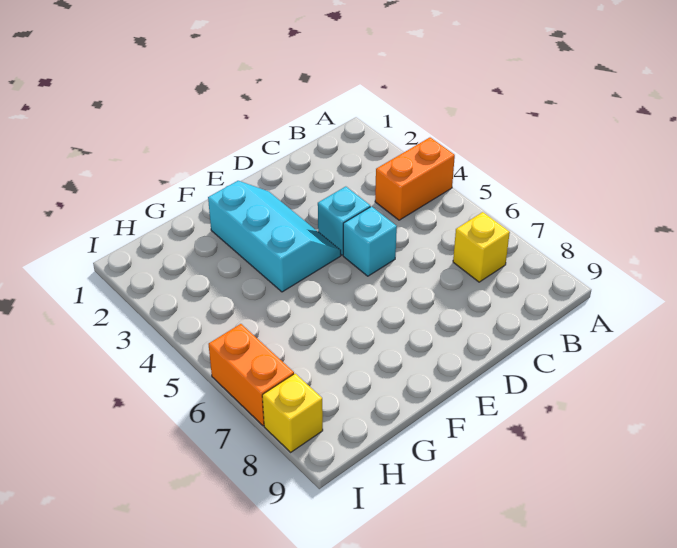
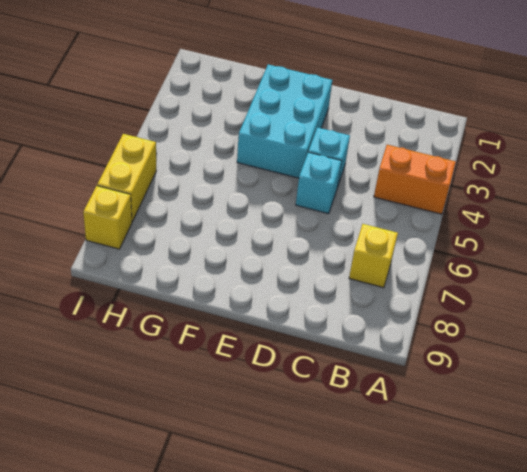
cyan slope E2:F4 level 1 top F -> cyan brick E2:F4 level 1
orange brick I6:I7 level 1 -> yellow brick I6:I7 level 1

